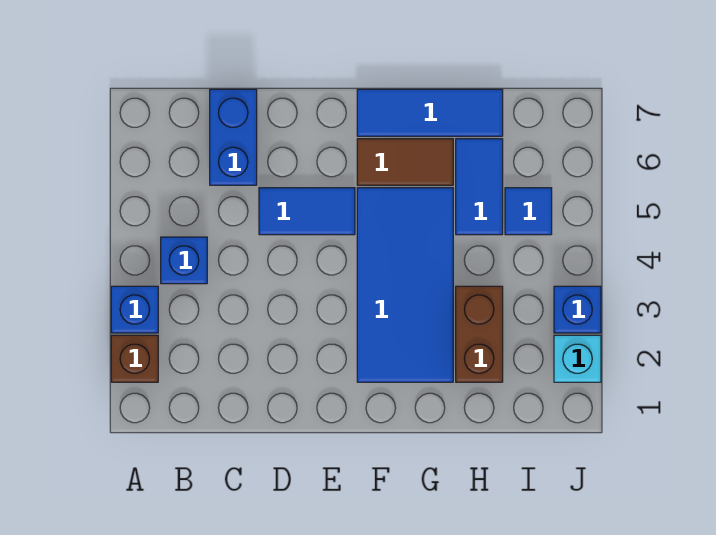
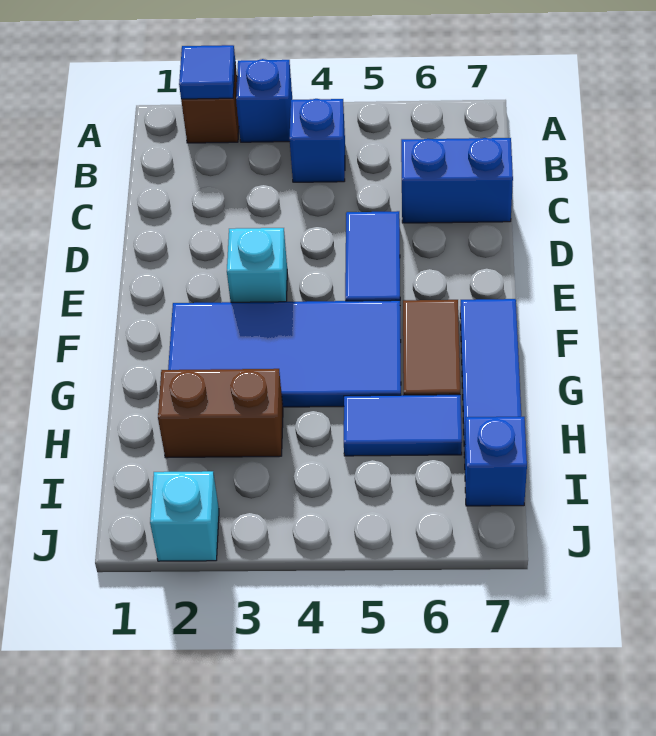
none -> cyan brick E3 level 1
blue tile I5 level 1 -> blue tile A2 level 2
blue brick J3 level 1 -> blue brick I7 level 1

